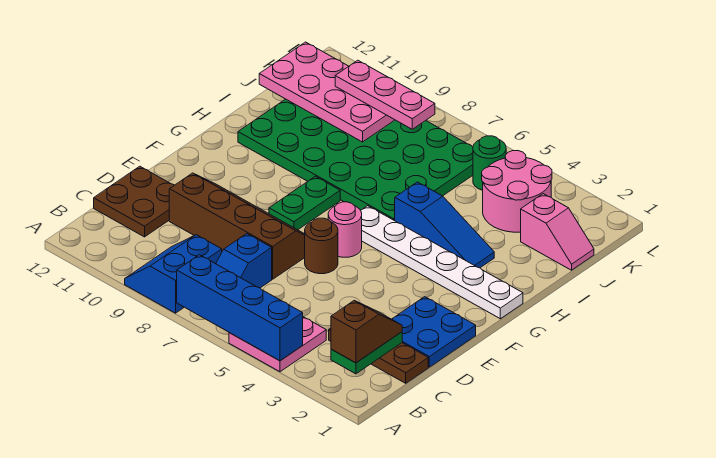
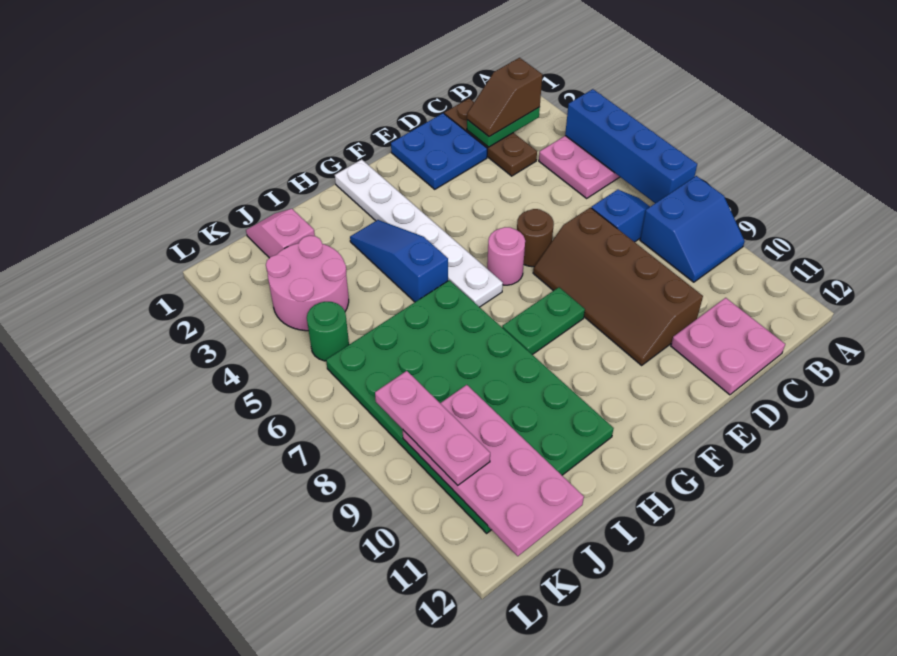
brown plate C11:D12 level 1 -> pink plate C11:D12 level 1

